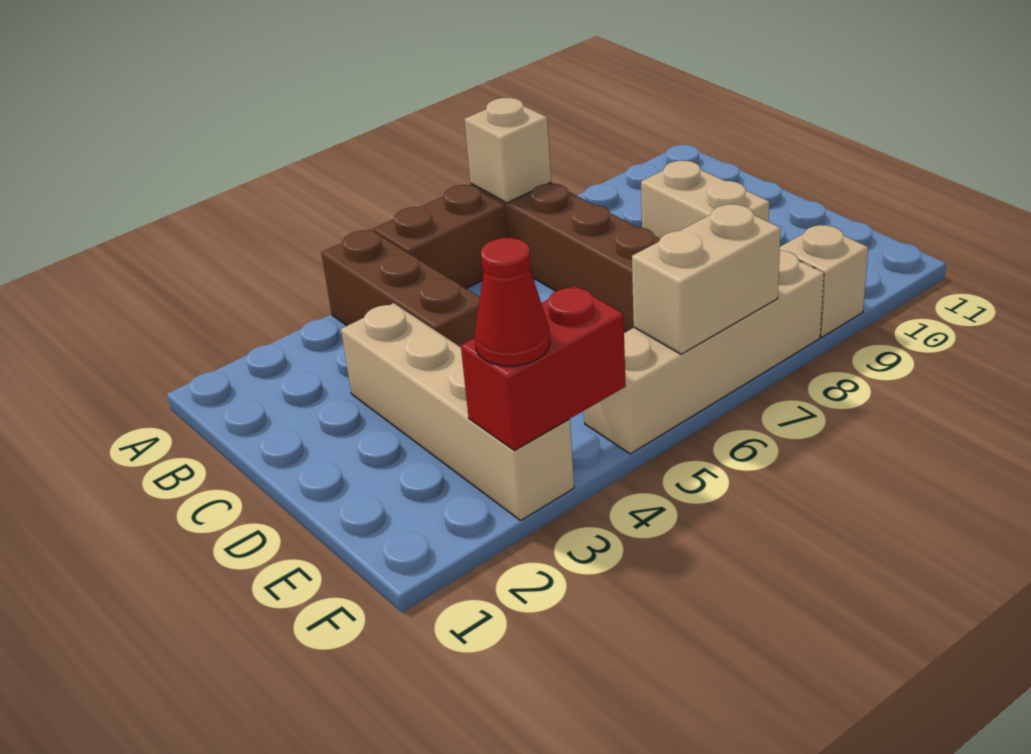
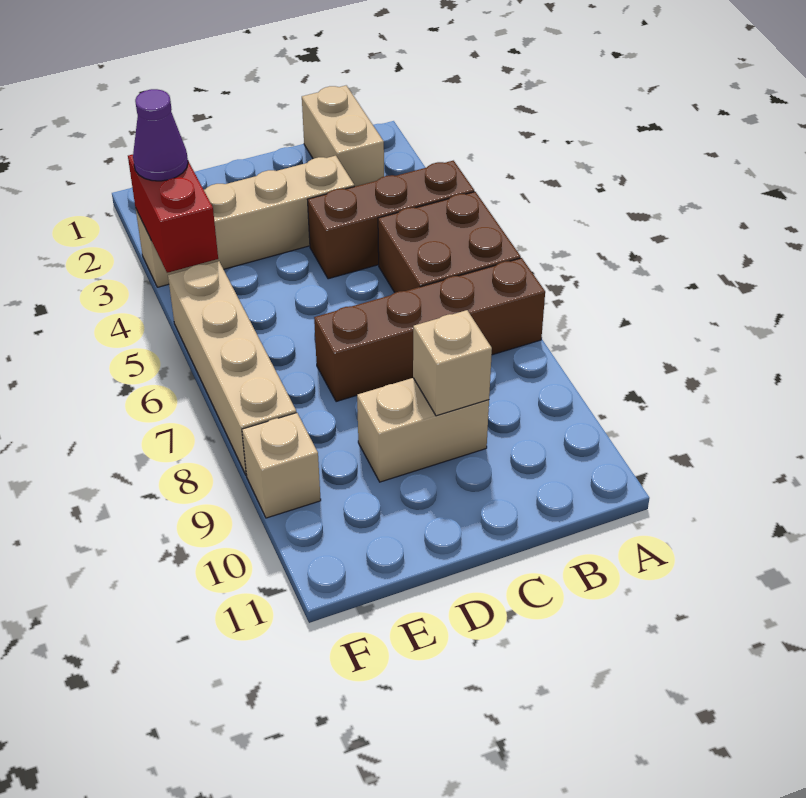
brown brick A5:A6 level 1 -> brown brick A5:B6 level 1
tan brick A7 level 2 -> tan brick C9 level 2
red cone F3 level 3 -> purple cone F3 level 3
tan brick F6:F7 level 2 -> tan brick B1:B2 level 1

